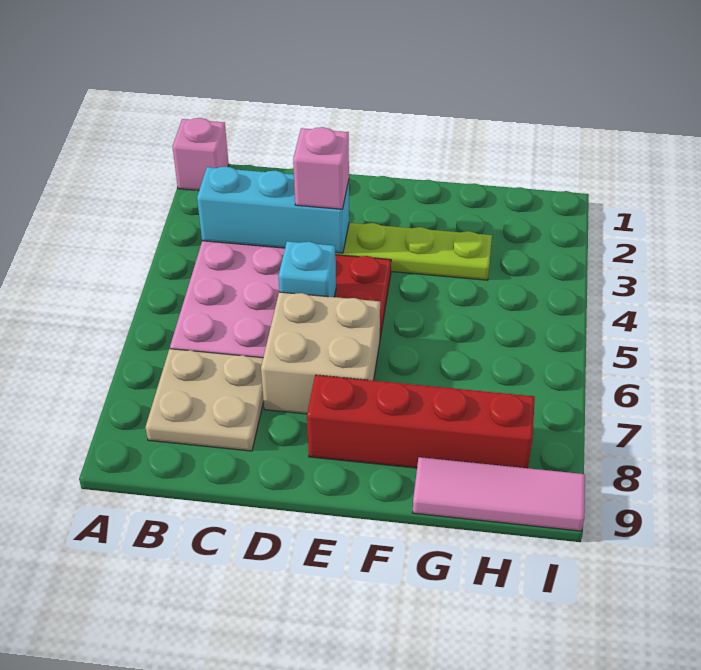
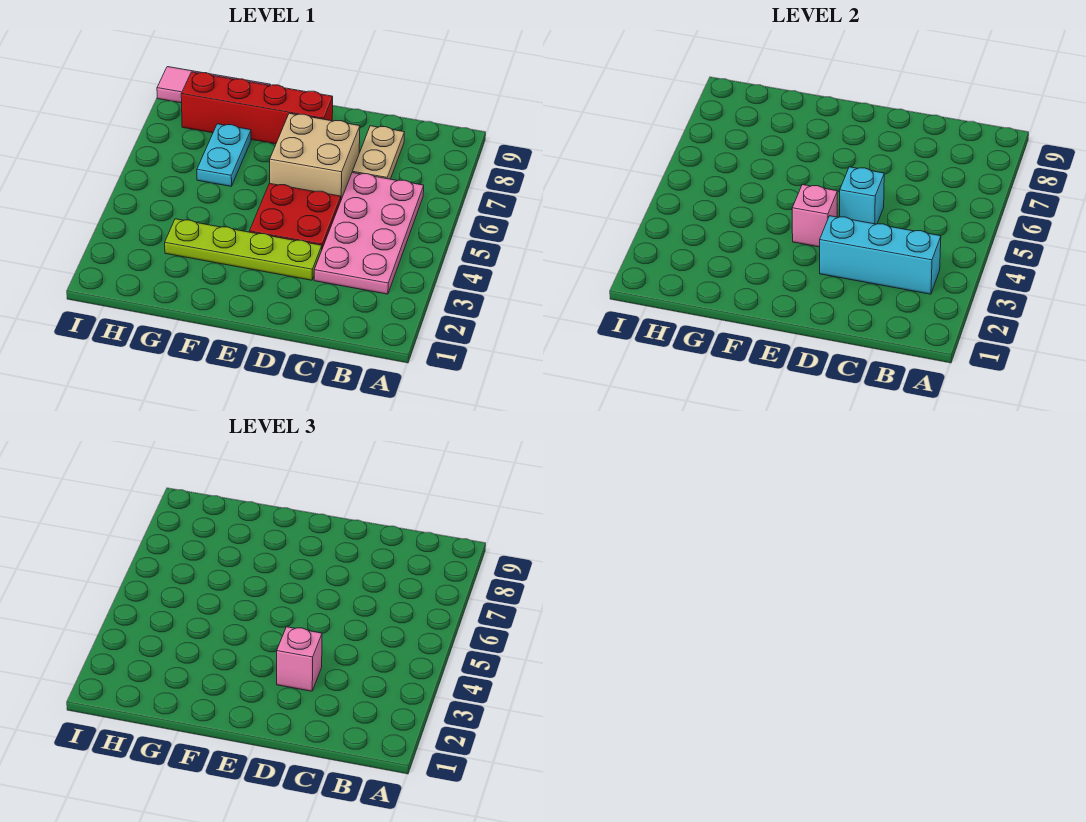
pink brick A1 level 1 -> pink brick E4 level 2
tan plate B7:C8 level 1 -> tan plate C7:C8 level 1
none -> cyan plate G6:G7 level 1

